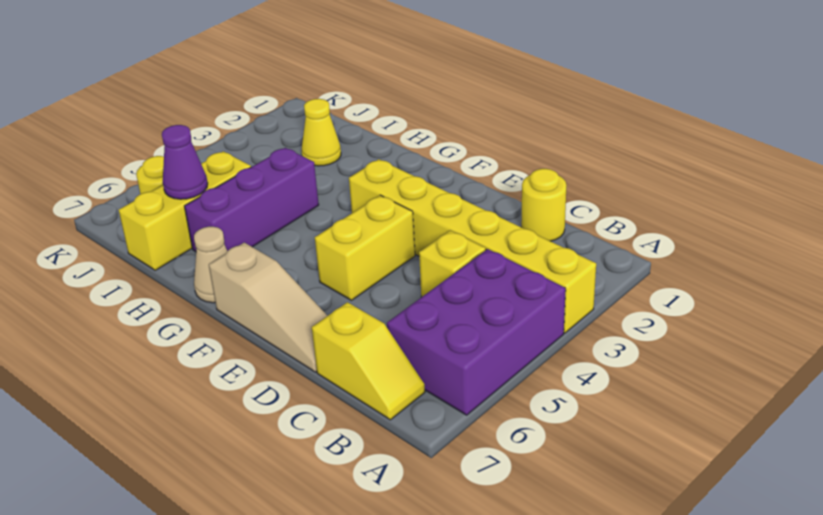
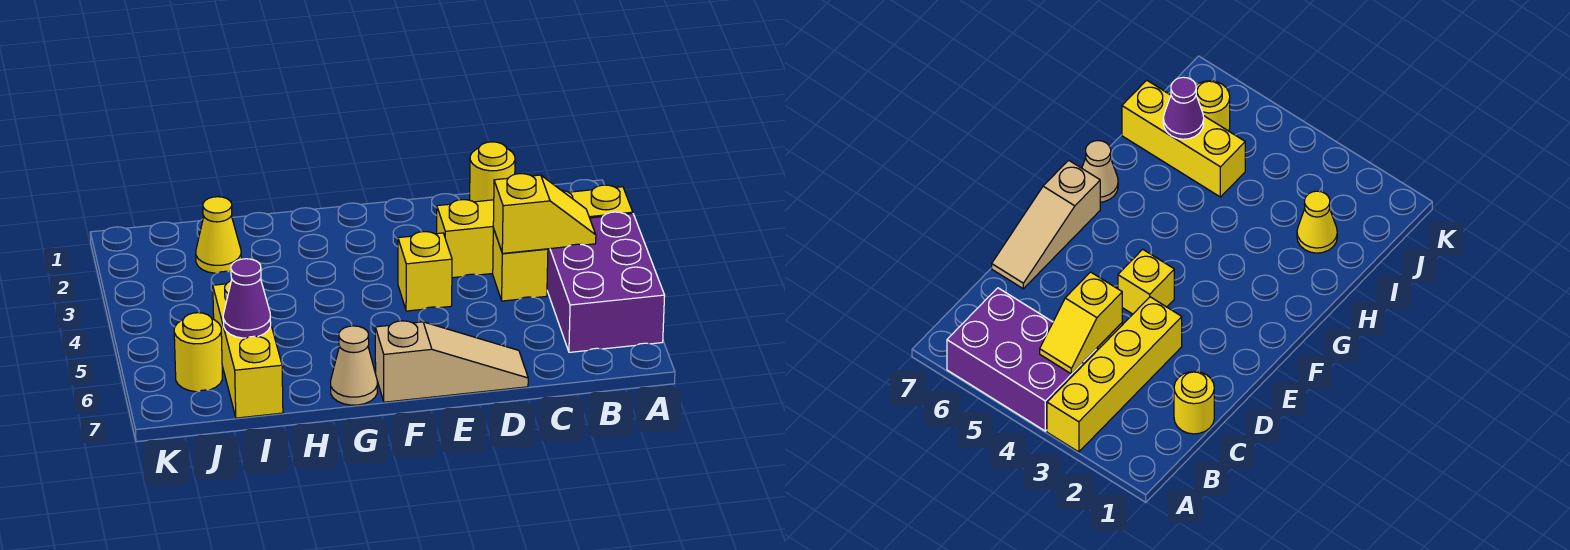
yellow brick A3:F3 level 1 -> yellow brick A3:D3 level 1
yellow slope B7:C7 level 1 top C -> yellow slope B4:C4 level 2 top C
yellow brick E4:E5 level 1 -> yellow brick E4 level 1
purple brick H4:H6 level 1 -> none

